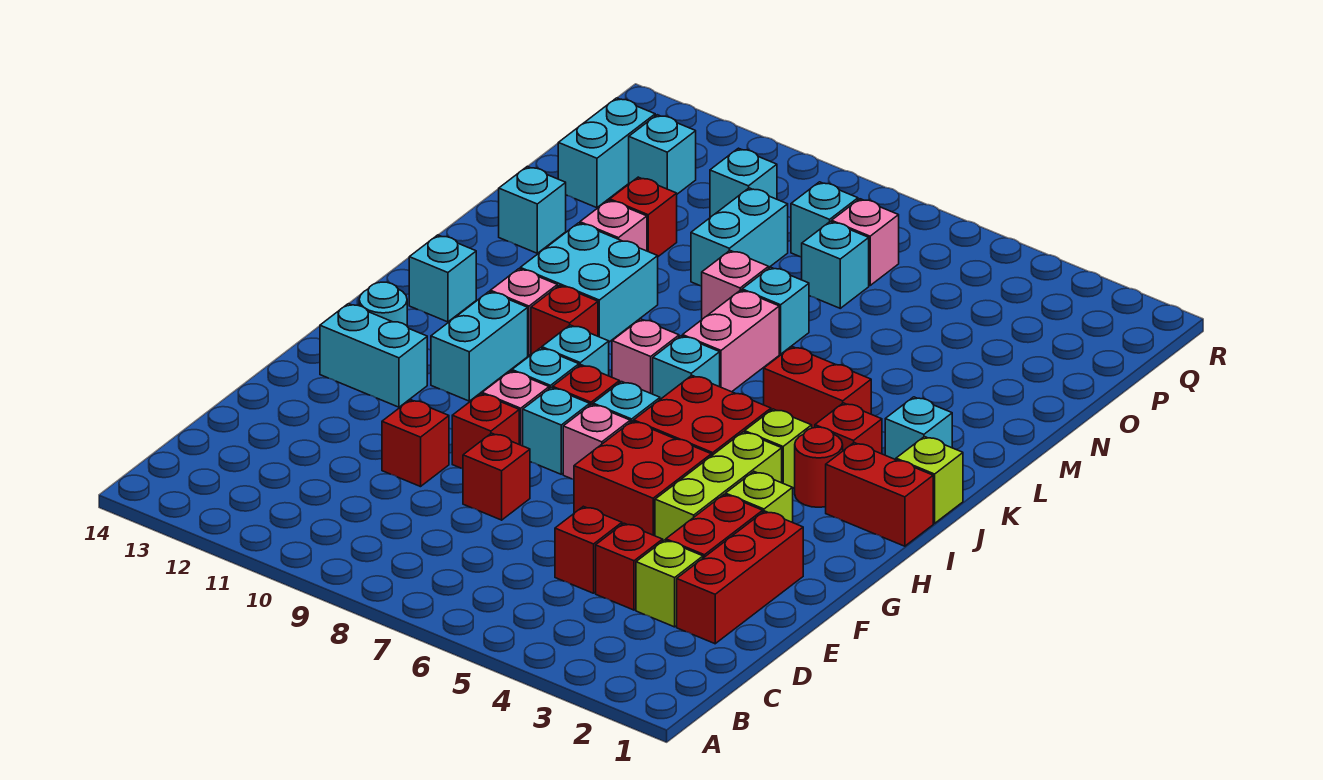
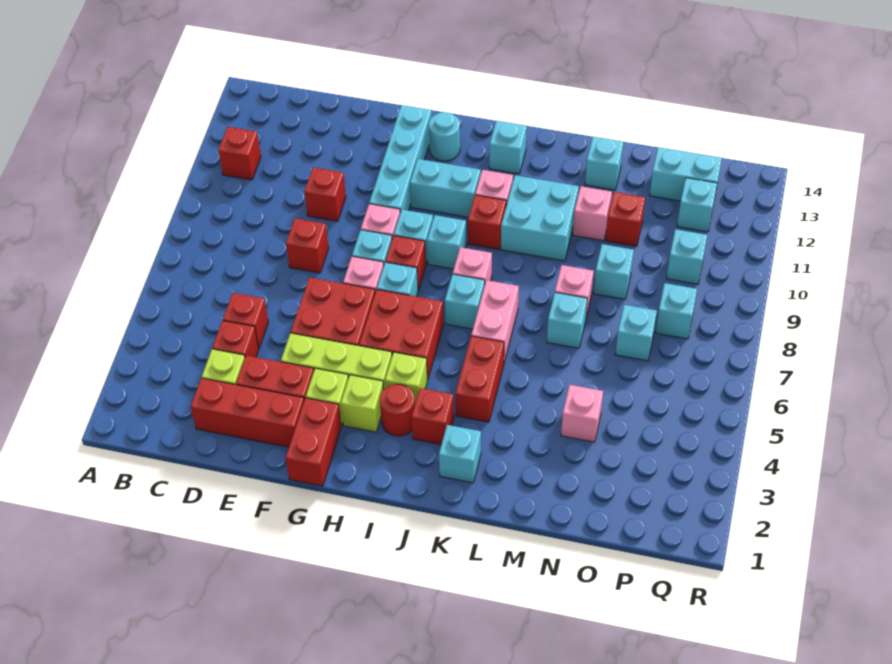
red brick F9 level 1 -> red brick B11 level 1
cyan brick G12:G13 level 1 -> cyan brick G10:G13 level 1
red brick I1:I2 level 1 -> red brick G1:G2 level 1
lime brick J1 level 1 -> lime brick H3 level 1
pink brick K7:L7 level 1 -> pink brick K6:K7 level 1
cyan brick N9:O9 level 1 -> cyan brick N9 level 1
pink brick P7 level 1 -> pink brick N4 level 1

